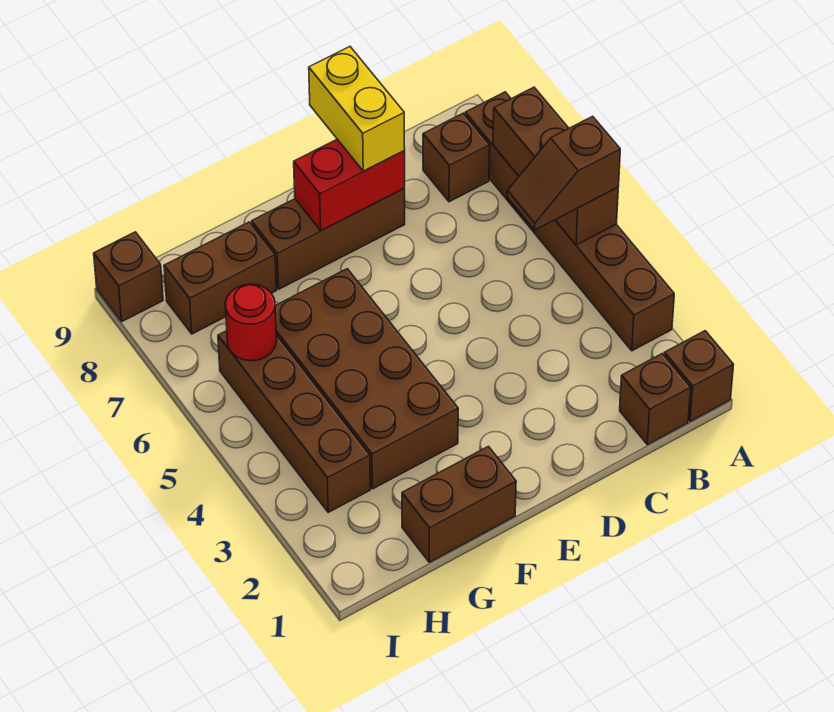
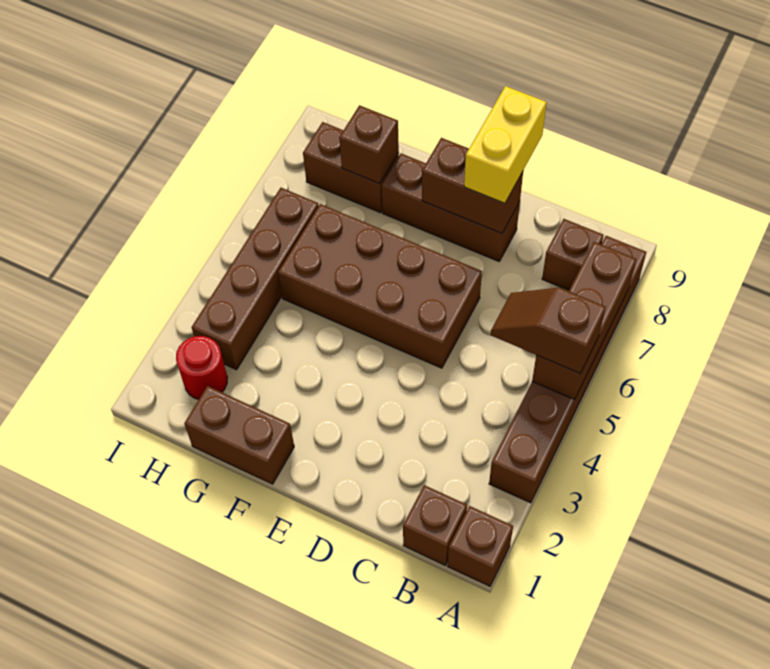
red brick D8:E8 level 2 -> brown brick D8:E8 level 2
brown brick F3:G6 level 1 -> brown brick D5:G6 level 1
red round brick H6 level 2 -> red round brick H2 level 1
brown brick I9 level 1 -> brown brick G8 level 2

